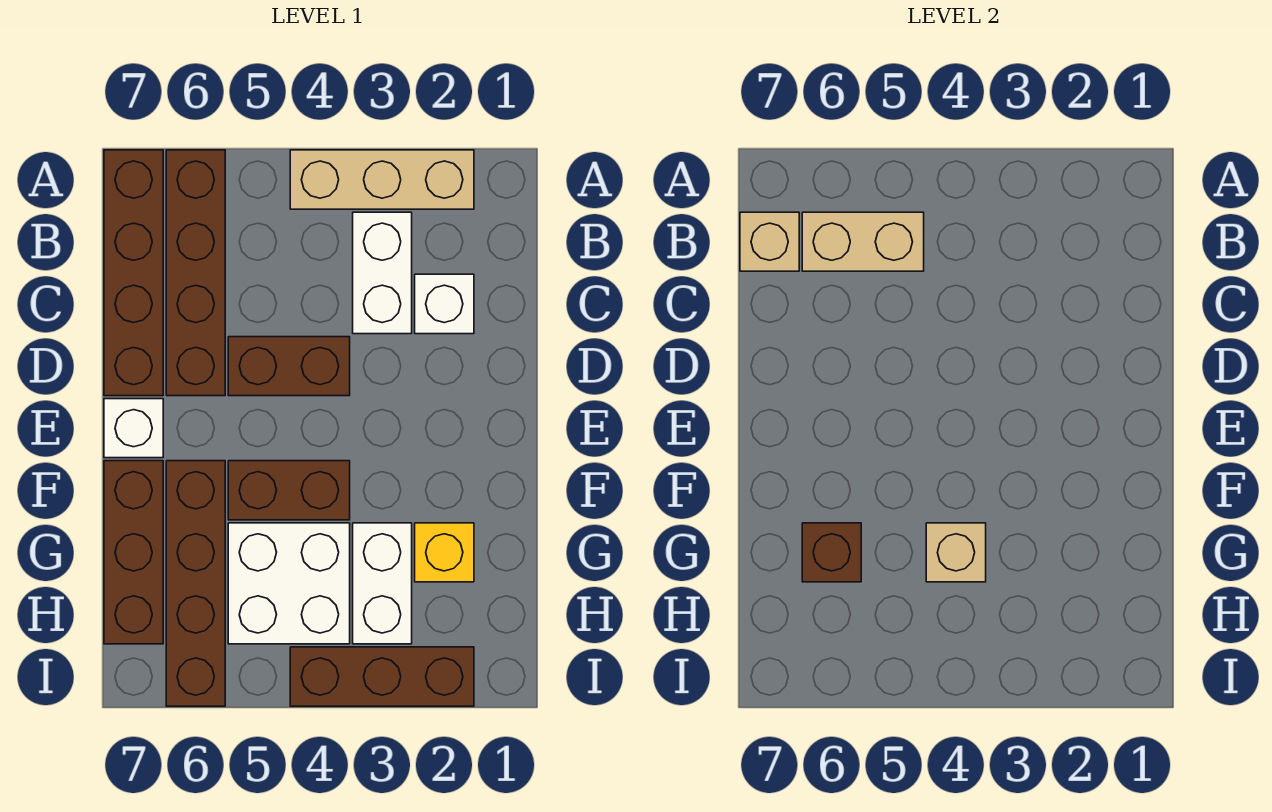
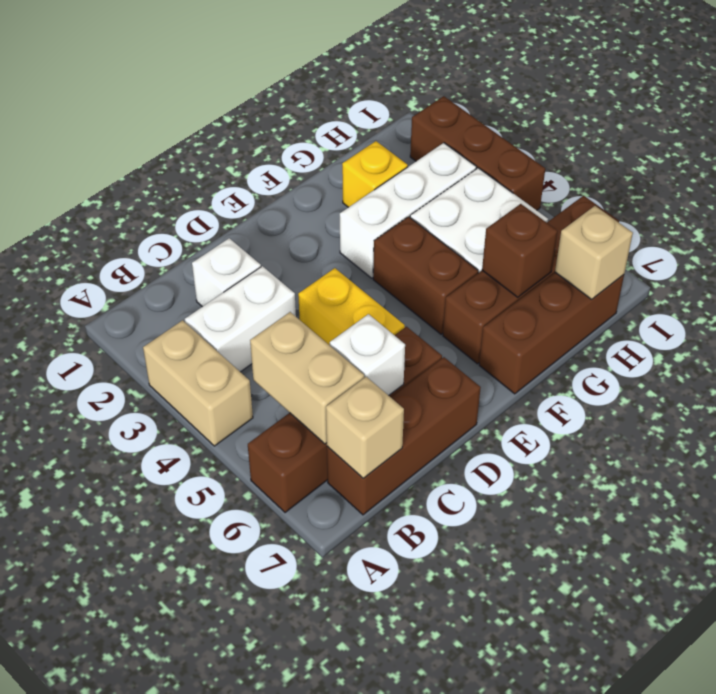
tan brick A2:A4 level 1 -> tan brick A3:A4 level 1
brown brick A7:D7 level 1 -> brown brick B7:D7 level 1
brown brick D4:D5 level 1 -> yellow brick D4:D5 level 1
white brick E7 level 1 -> white brick C6 level 2
white brick G3:H3 level 1 -> white brick F3:H3 level 1
tan brick G4 level 2 -> tan brick H7 level 2

